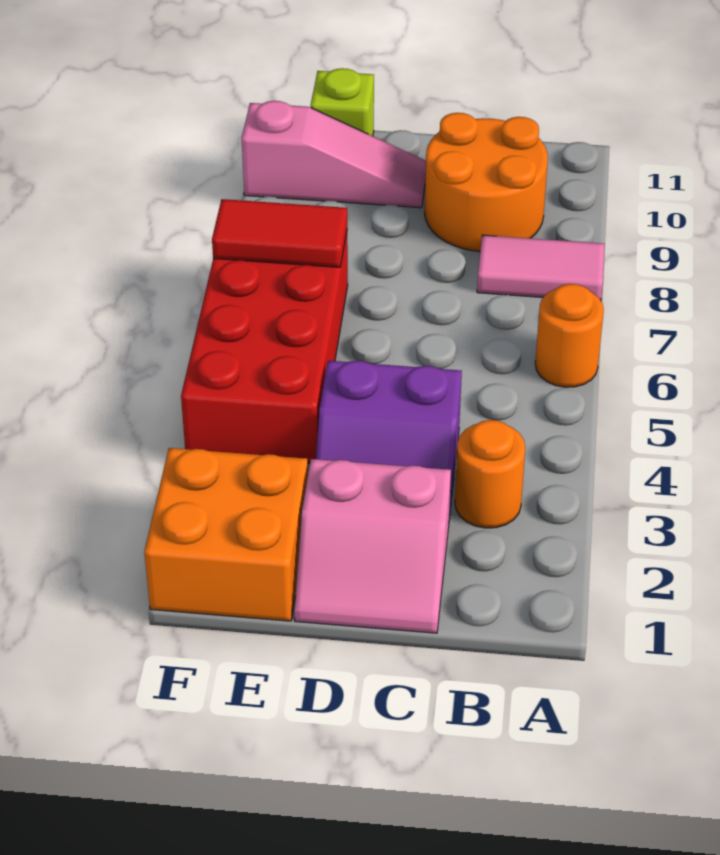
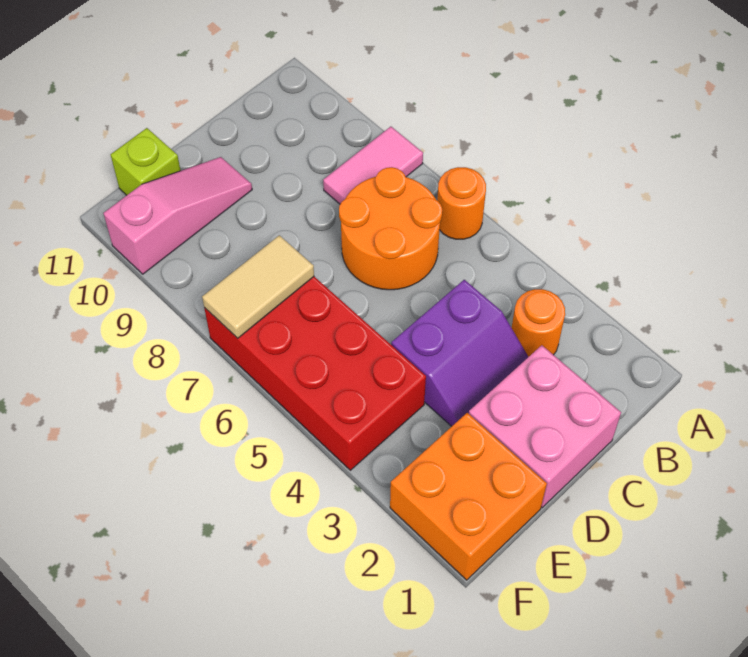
orange round brick B9:C10 level 1 -> orange round brick B6:C7 level 1
pink slope C1:D2 level 1 top 2 -> pink brick C1:D2 level 1
red tile E7:F7 level 2 -> tan tile E7:F7 level 2

